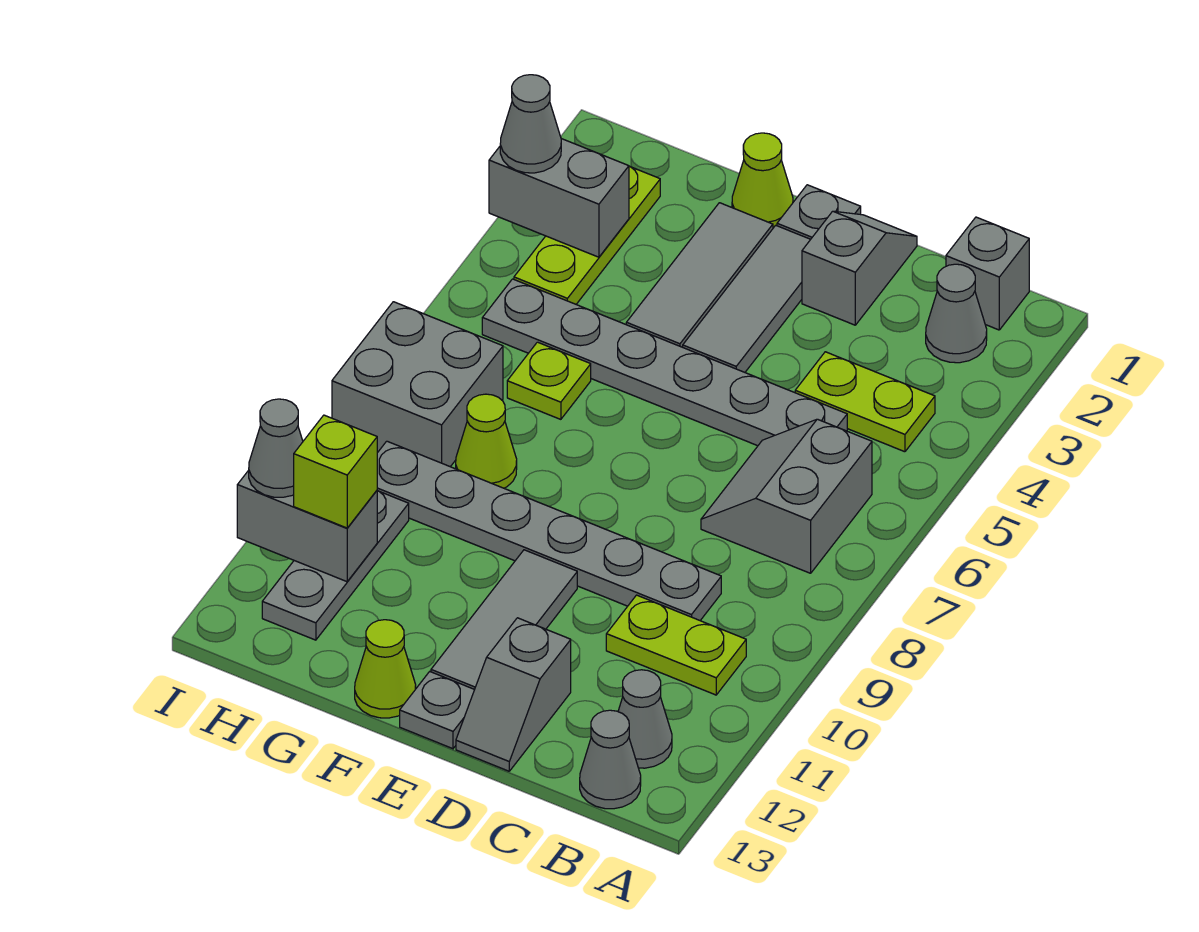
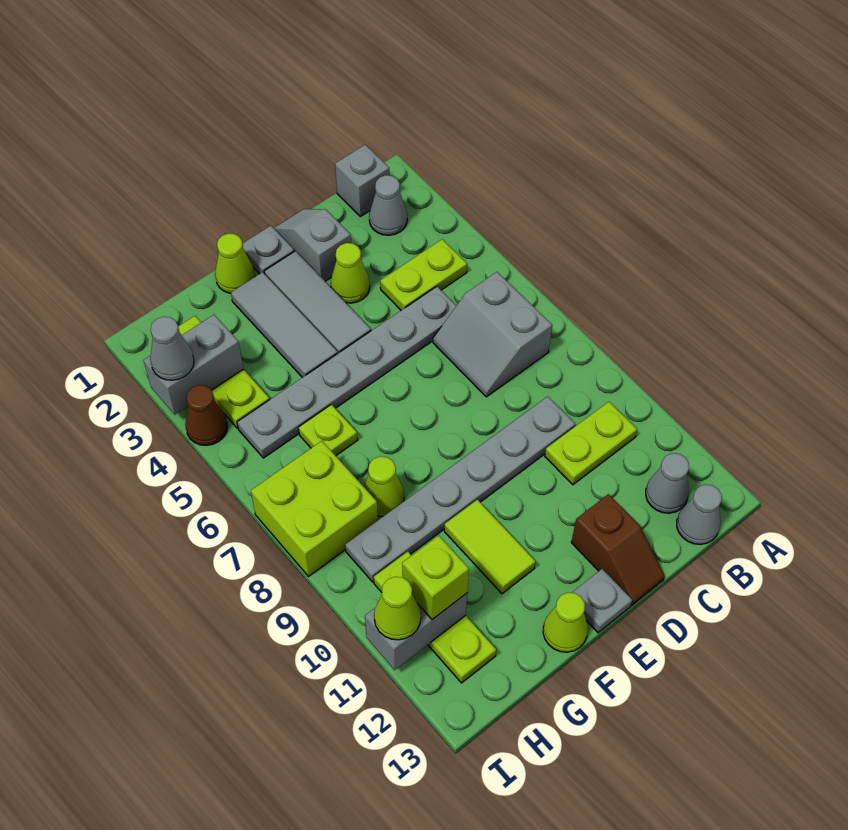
none -> lime cone D3 level 1
grey slope D12:D13 level 1 top 12 -> brown slope D12:D13 level 1 top 12
grey tile E10:E12 level 1 -> none
none -> lime tile F10:F11 level 1
grey brick H7:I8 level 1 -> lime brick H7:I8 level 1
grey plate H10:H12 level 1 -> lime plate H10:H12 level 1
none -> brown cone I4 level 1
grey cone I11 level 3 -> lime cone I11 level 3

